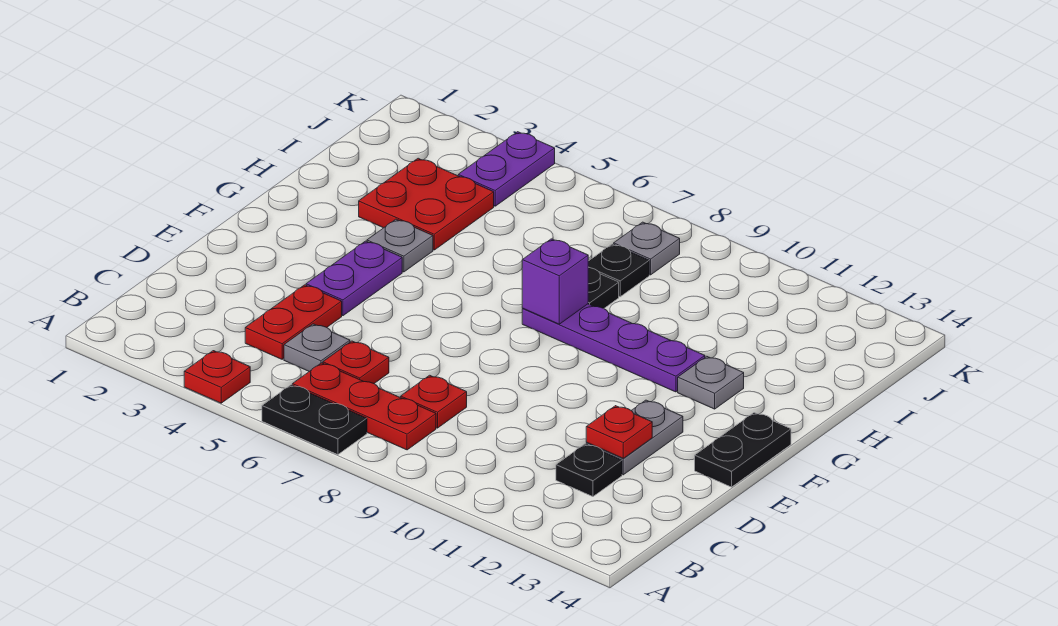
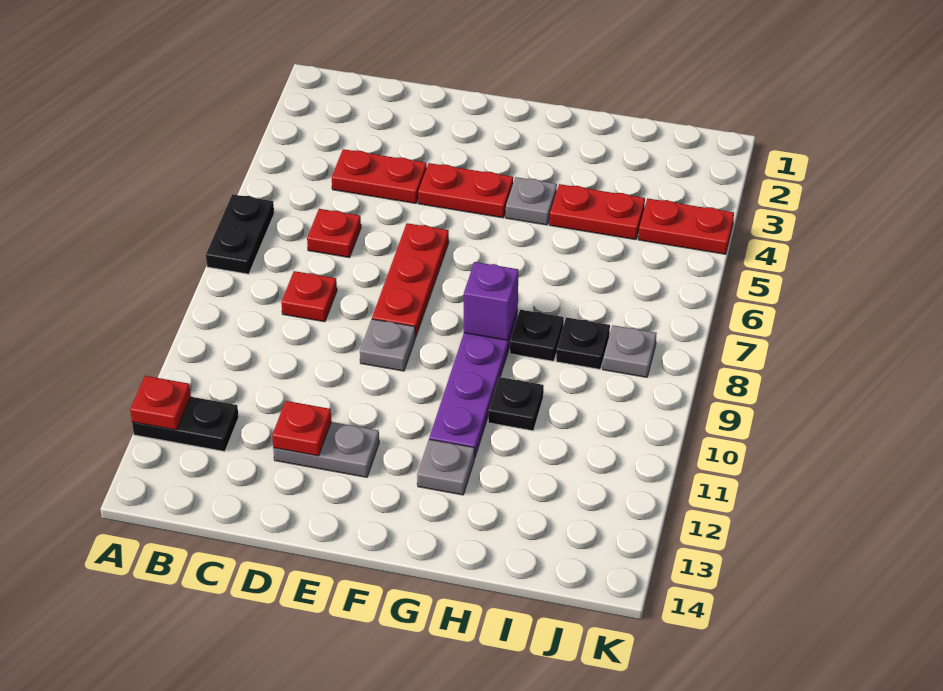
red plate A4 level 1 -> red plate A12 level 2
red plate B6:B8 level 1 -> red plate E6:E8 level 1
grey plate C5 level 1 -> grey plate E9 level 1
black plate C12 level 1 -> black plate H10 level 1
purple plate E4:F4 level 1 -> red plate E4:F4 level 1
black plate E14:F14 level 1 -> black plate A12:B12 level 1
red plate H3:I4 level 1 -> red plate H4:I4 level 1
purple plate J4:K4 level 1 -> red plate J4:K4 level 1

